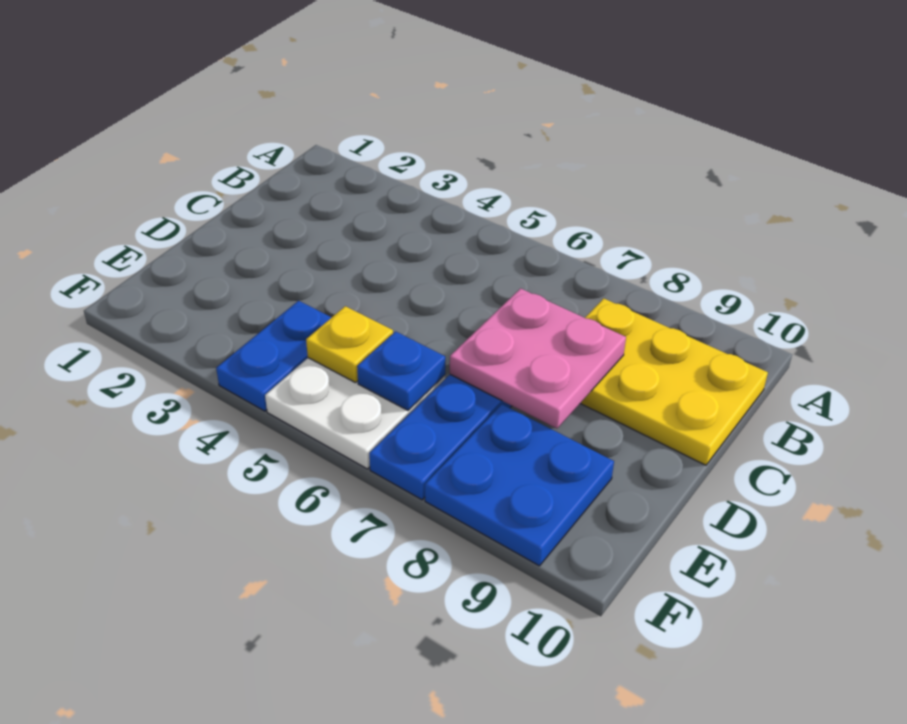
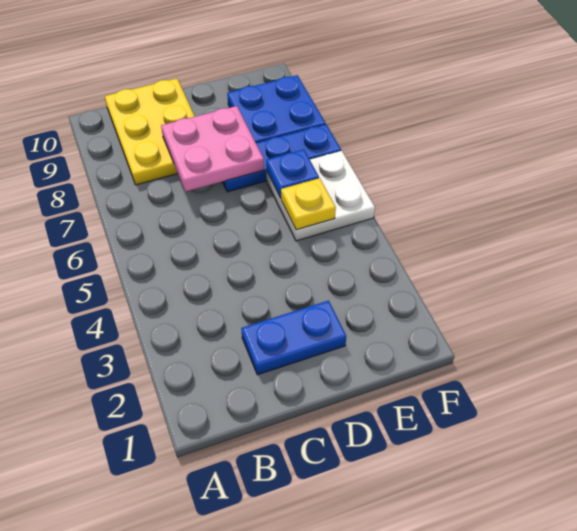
blue plate E4:F4 level 1 -> blue plate C2:D2 level 1

